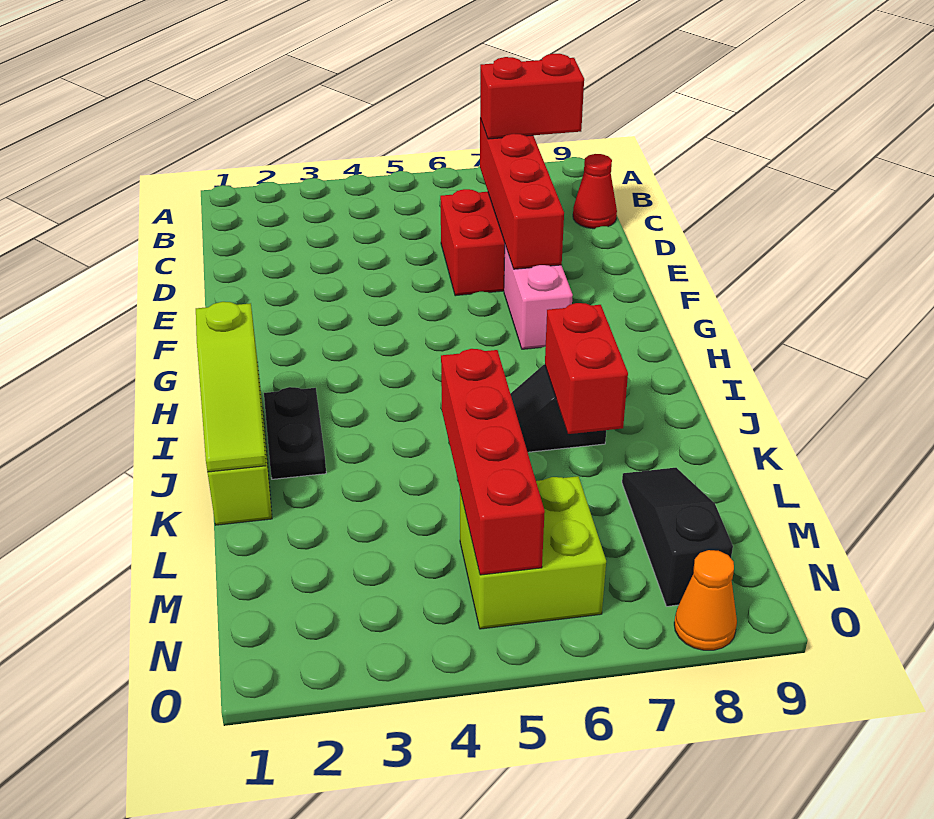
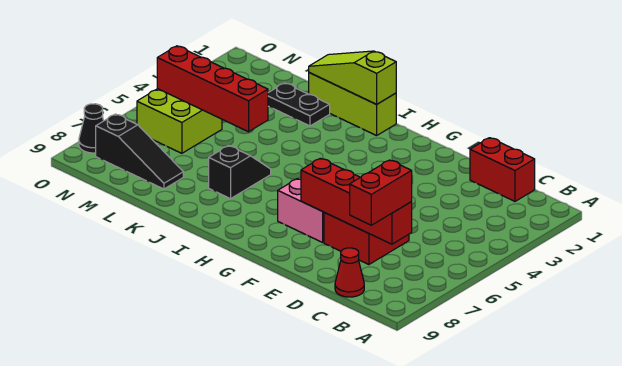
black plate I2:J2 level 1 -> black plate K2:L2 level 1
red brick J7:K7 level 2 -> red brick C1:D1 level 1
orange cone O8 level 1 -> black cone O8 level 1

